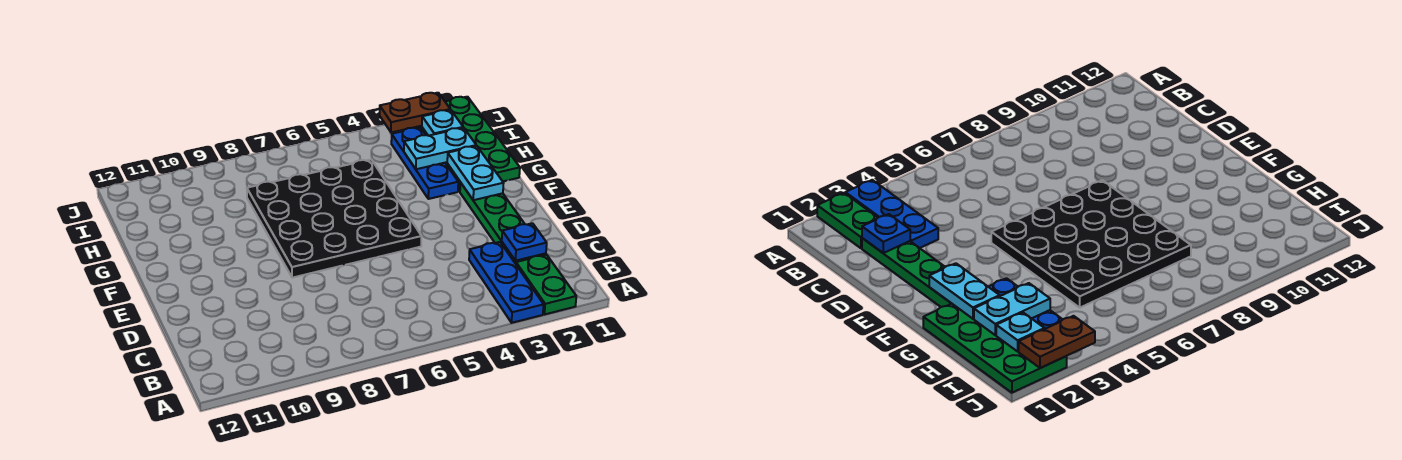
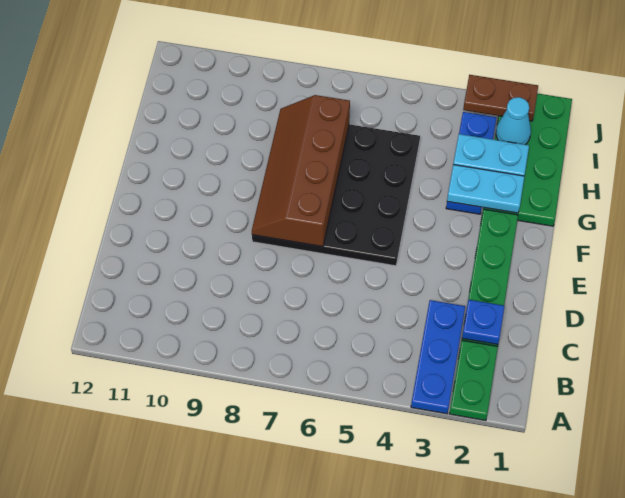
none -> brown slope E7:H8 level 2 top 7
cyan plate F2:G2 level 2 -> cyan plate G2:G3 level 2
cyan plate I2 level 2 -> cyan cone I2 level 2

